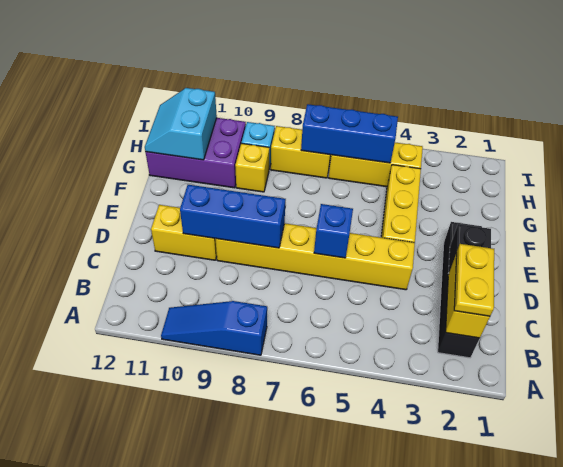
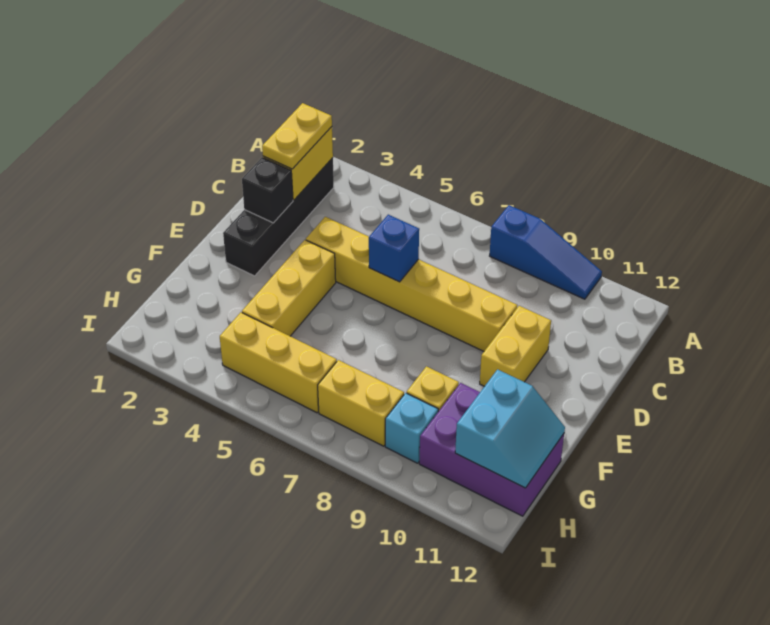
blue brick D8:D10 level 2 -> none
yellow brick D10:D11 level 1 -> yellow brick D10:E10 level 1
blue brick H5:H7 level 2 -> none

